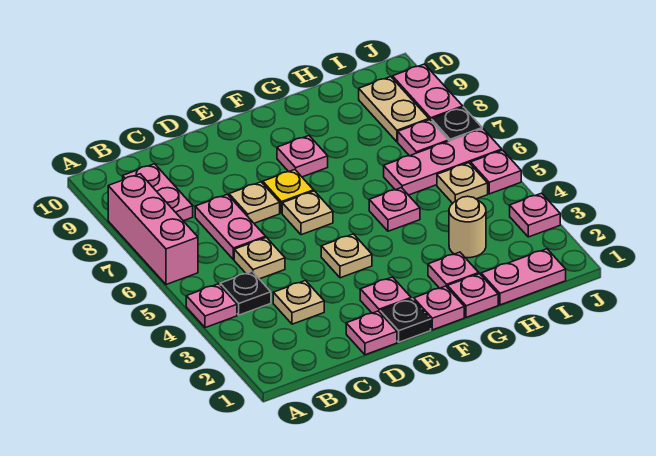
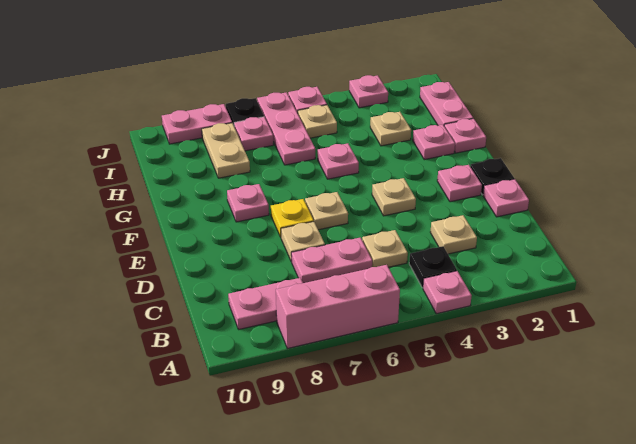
pink plate F1 level 1 -> none
tan round brick H3 level 1 -> tan plate H3 level 1
tan plate I8:I9 level 1 -> tan plate H8:I8 level 1

